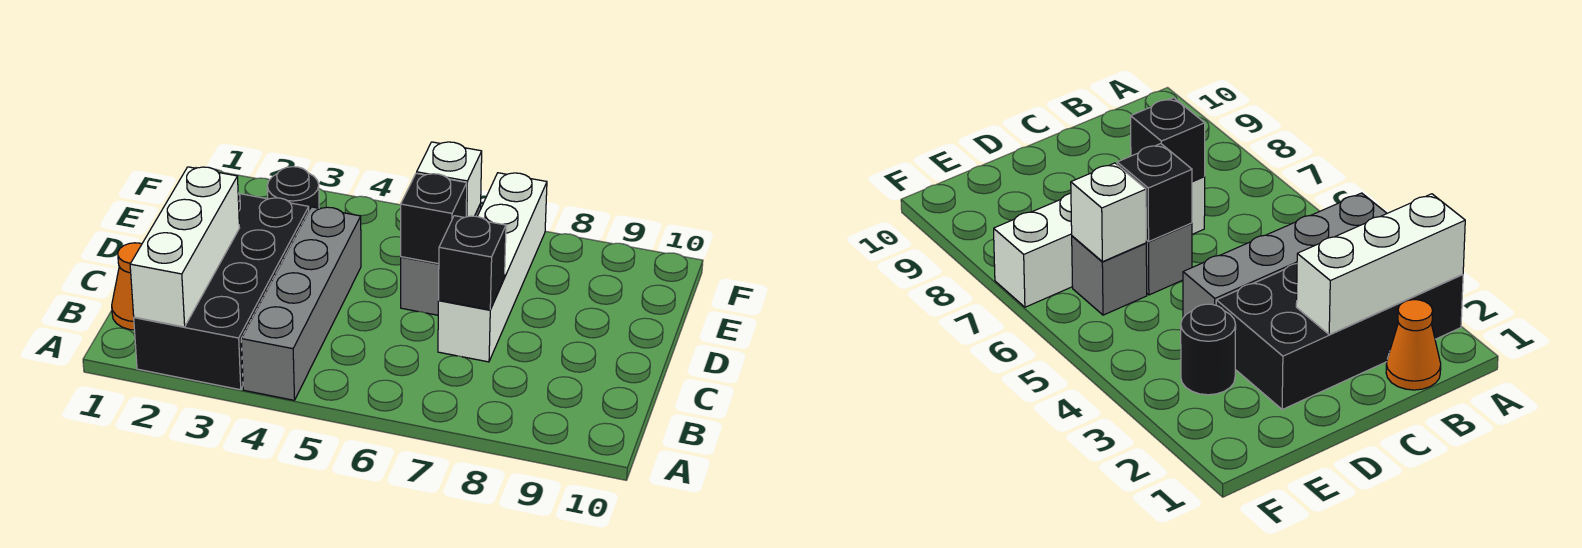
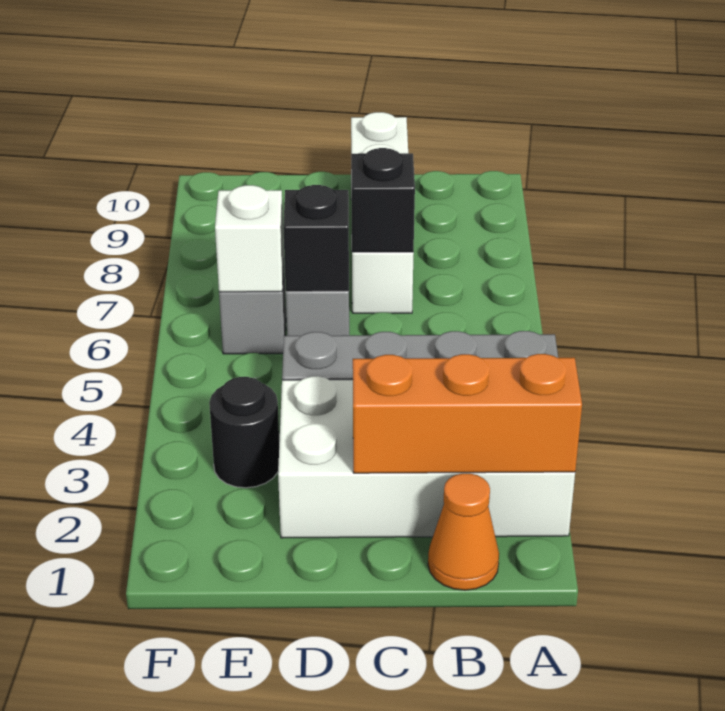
black brick A2:D3 level 1 -> white brick A2:D3 level 1
white brick A2:C2 level 2 -> orange brick A2:C2 level 2
white brick C7:F7 level 1 -> white brick C7:C10 level 1

